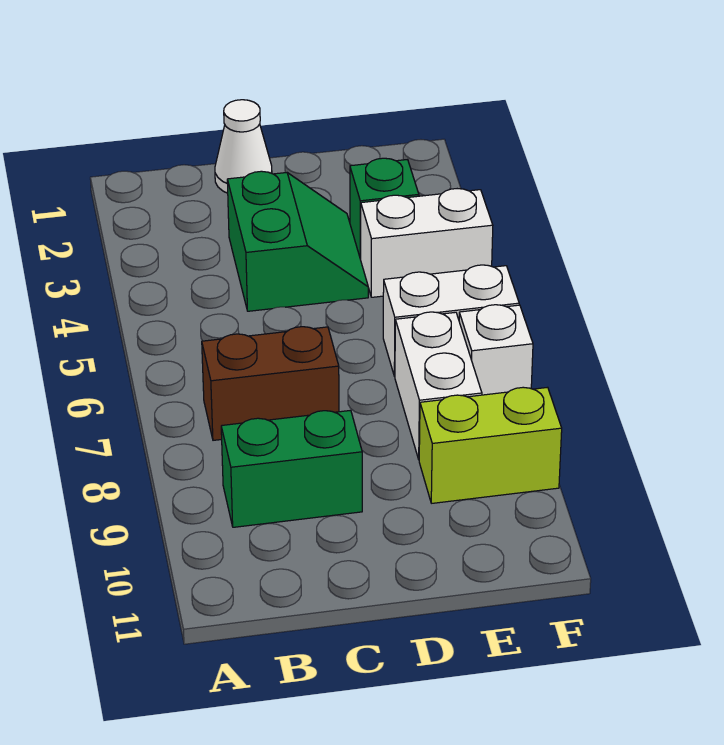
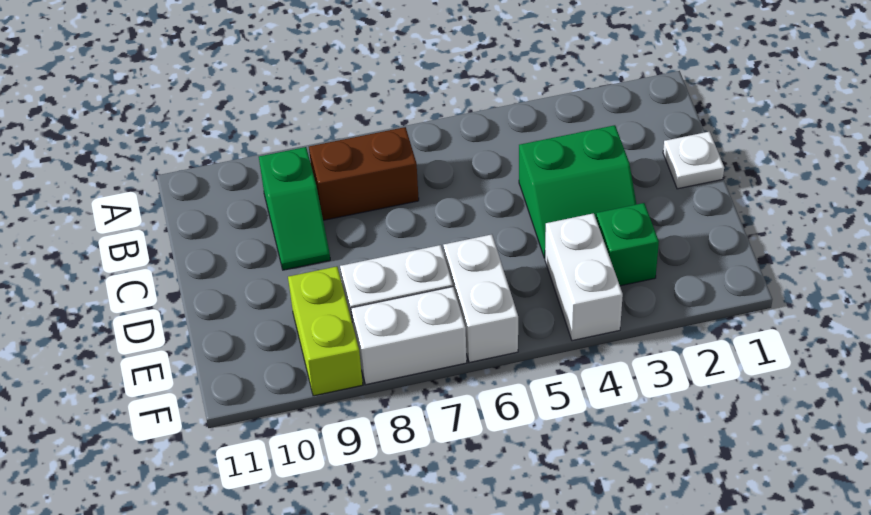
brown brick B7:C7 level 1 -> brown brick B7:B8 level 1
green brick B9:C9 level 1 -> green slope B9:C9 level 1 top B
white cone C1 level 1 -> white plate C1 level 1
white brick F7 level 1 -> white brick F7:F8 level 1

